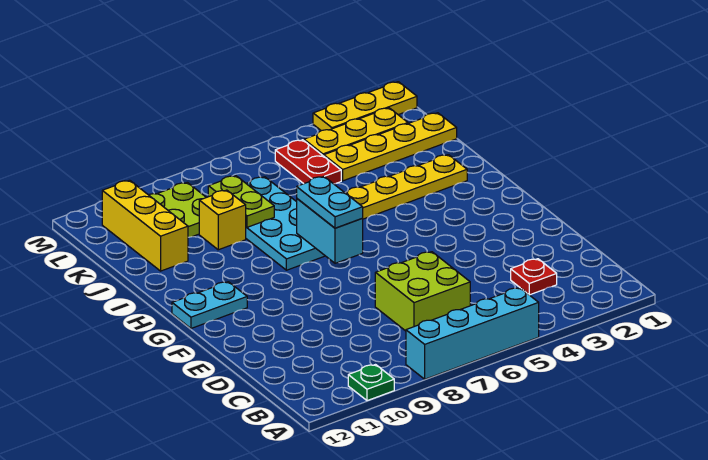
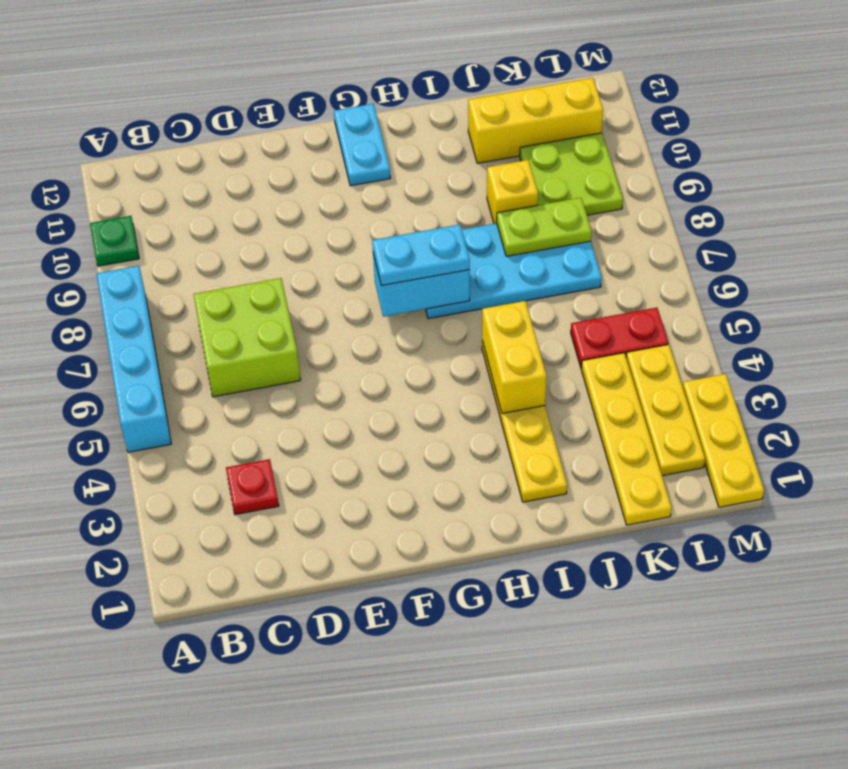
none -> yellow brick I4:I5 level 2

